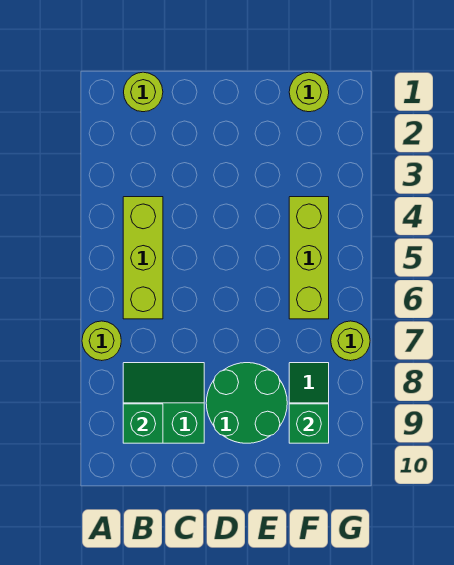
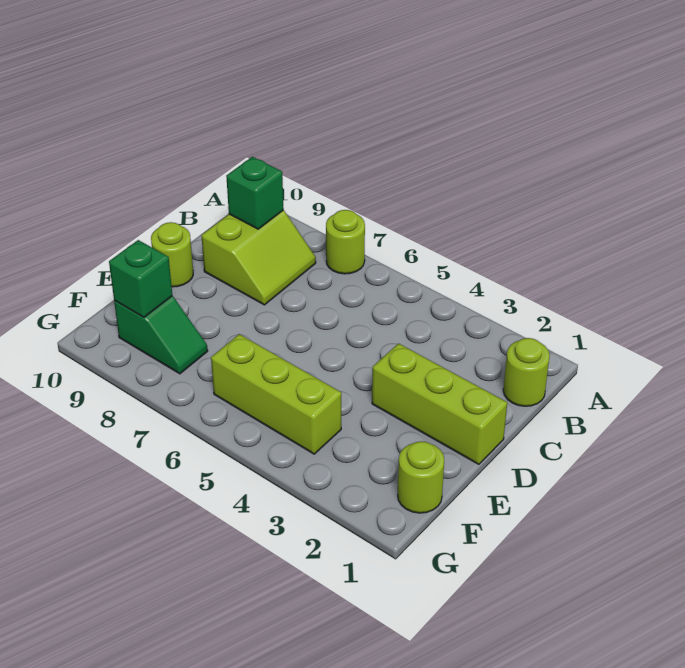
lime brick B4:B6 level 1 -> lime brick D1:D3 level 1
green slope B8:C9 level 1 top 9 -> lime slope B8:C9 level 1 top 9
green round brick D8:E9 level 1 -> none
lime round brick G7 level 1 -> lime round brick D10 level 1

